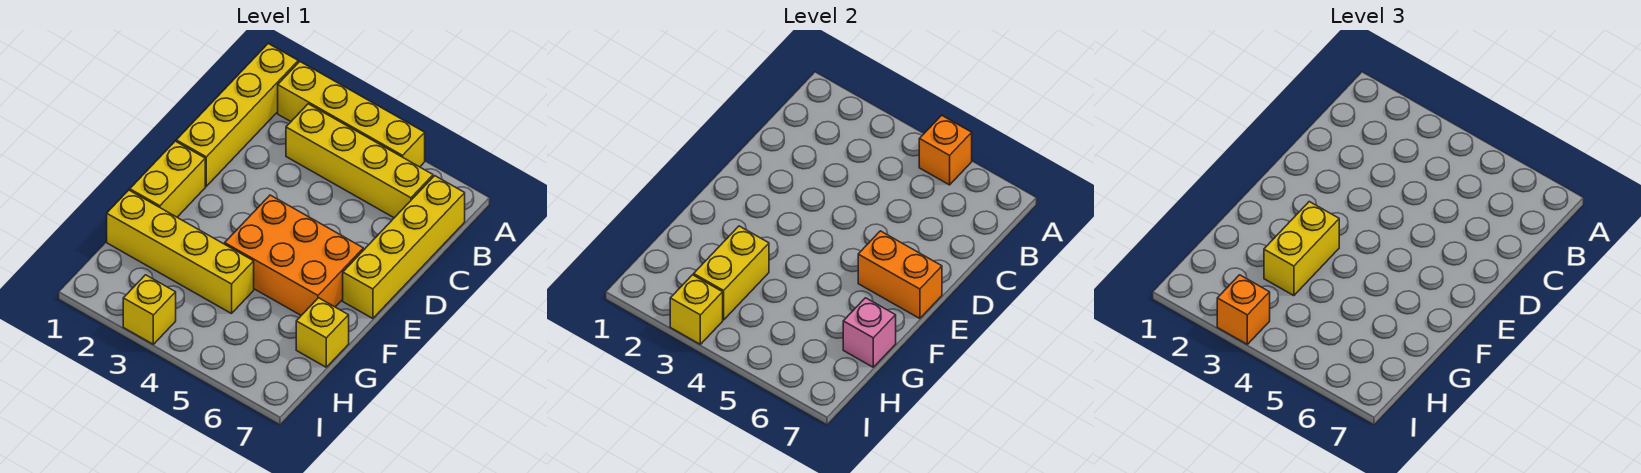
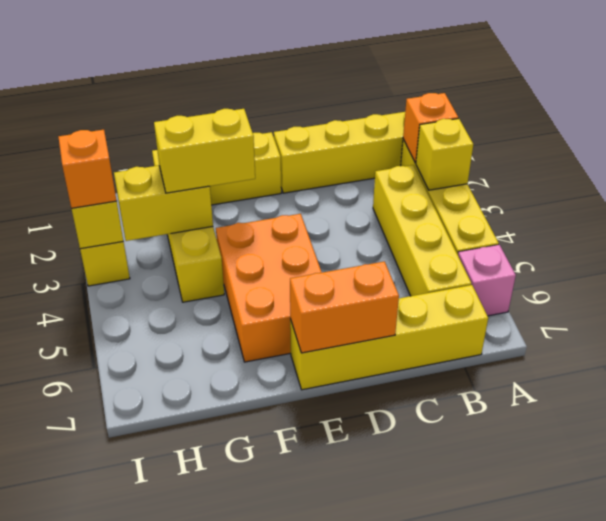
orange brick A5 level 2 -> orange brick A2 level 2
orange brick E6:E7 level 2 -> orange brick D7:E7 level 2
yellow brick G7 level 1 -> yellow brick A3 level 2
pink brick G7 level 2 -> pink brick A6 level 1

